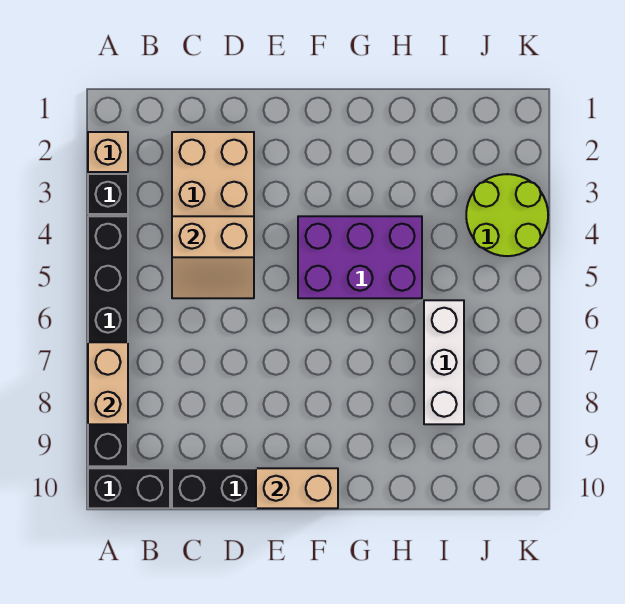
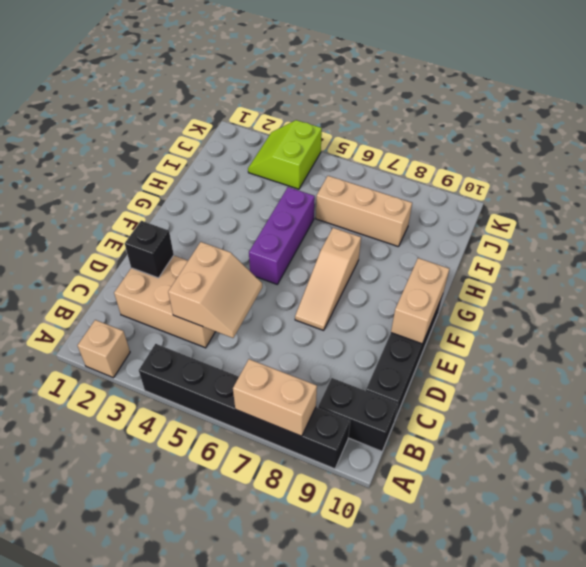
black brick A3 level 1 -> black brick D2 level 2
black brick A10:B10 level 1 -> black brick B9:B10 level 1
none -> tan slope E7:G7 level 1 top G
purple brick F4:H5 level 1 -> purple brick F5:H5 level 1
white brick I6:I8 level 1 -> tan brick I6:I8 level 1
lime round brick J3:K4 level 1 -> lime slope J3:K4 level 1 top 4

